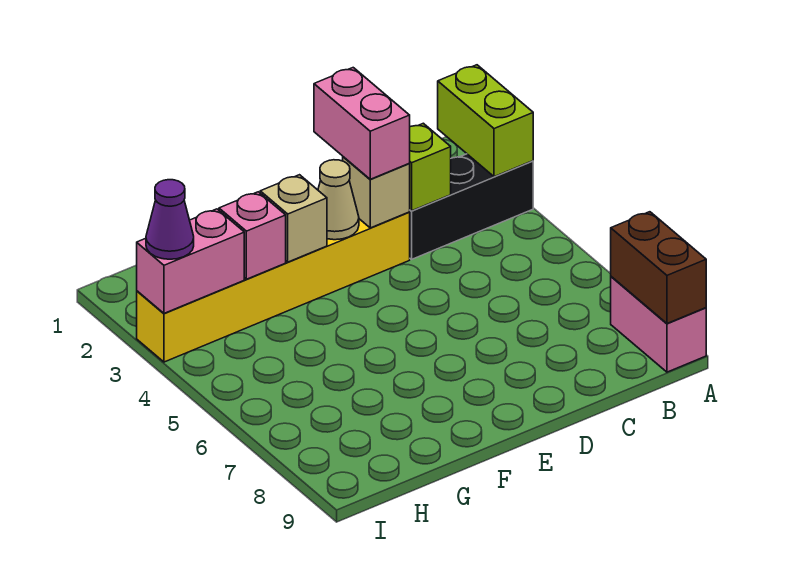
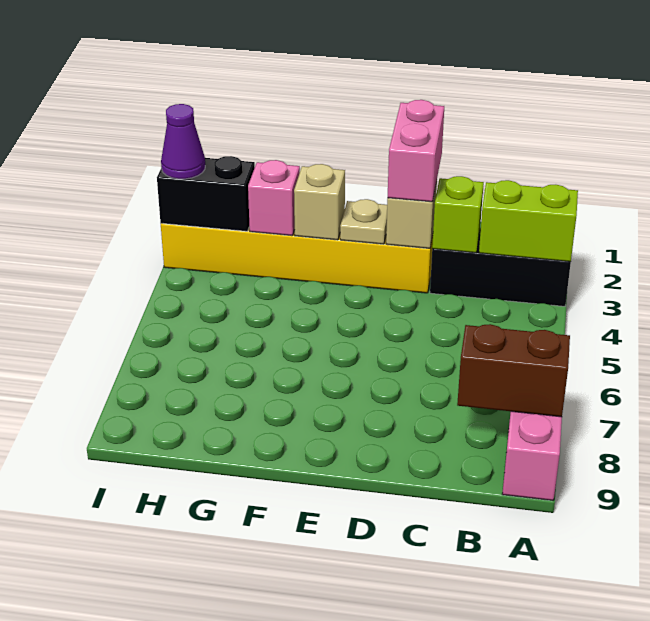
lime brick A2:A3 level 2 -> lime brick A3:B3 level 2
brown brick A8:A9 level 2 -> brown brick A8:B8 level 2
tan cone E3 level 2 -> tan plate E3 level 2
pink brick H3:I3 level 2 -> black brick H3:I3 level 2

